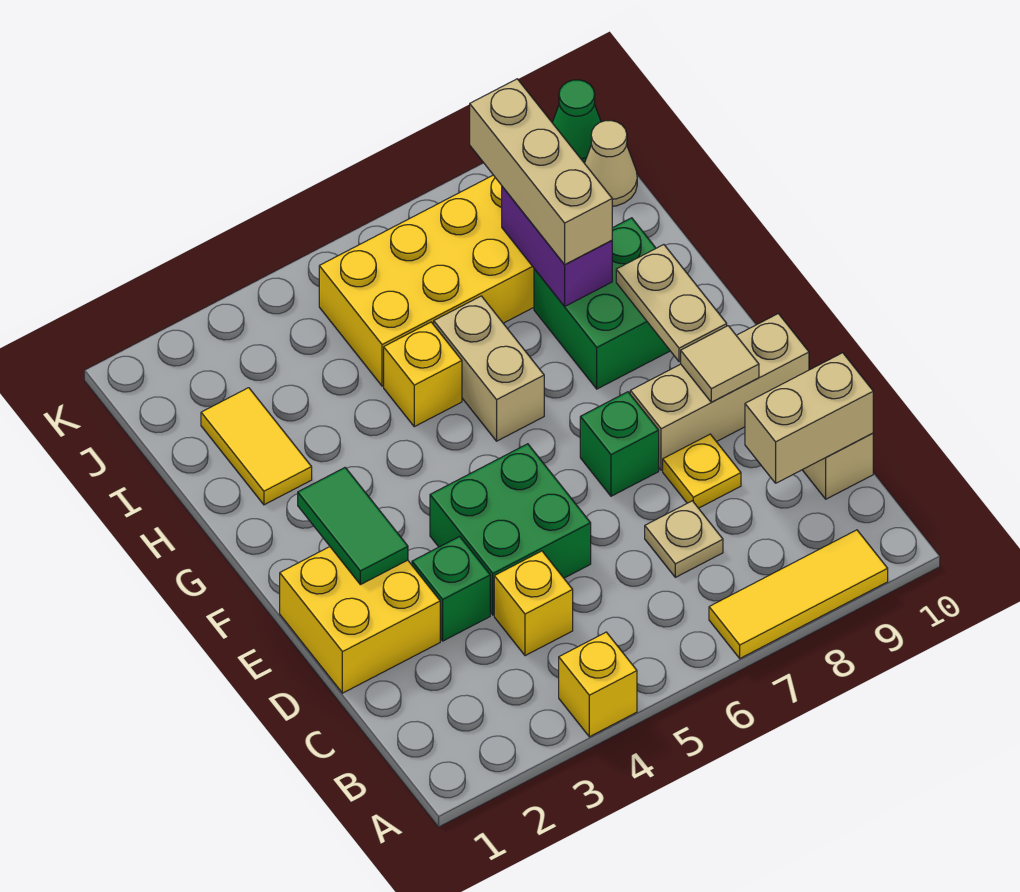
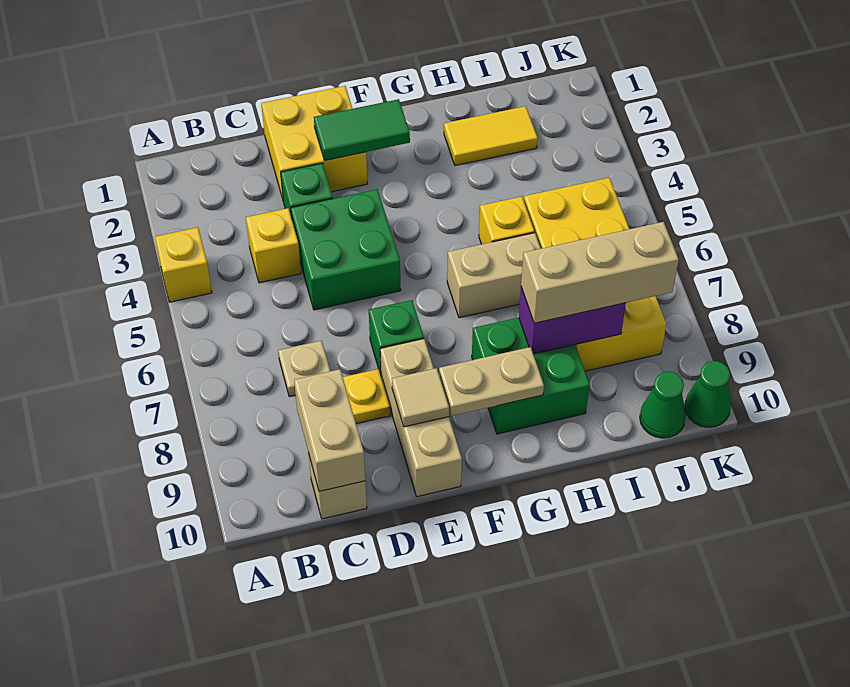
yellow tile A7:A9 level 1 -> none
tan cone J10 level 1 -> green cone J10 level 1

